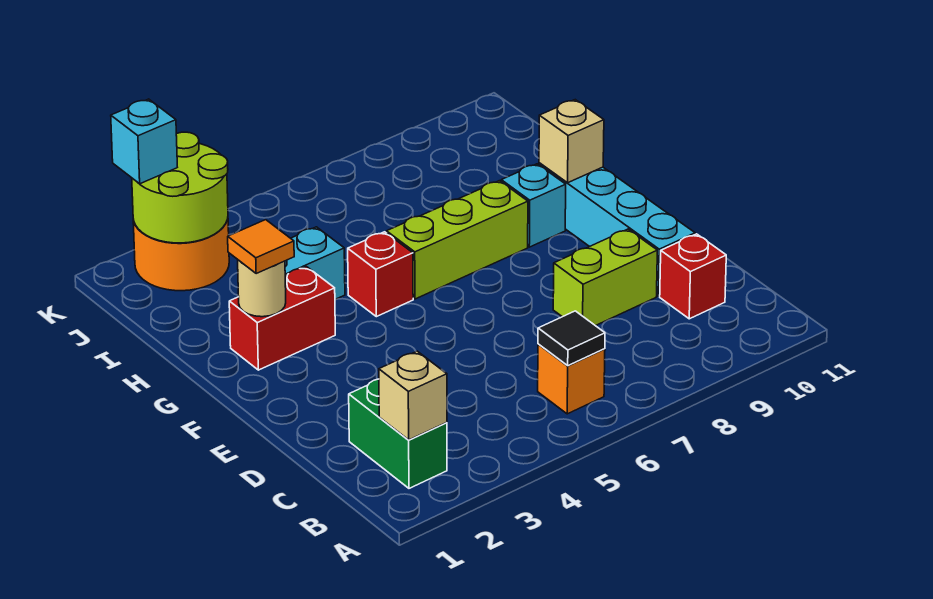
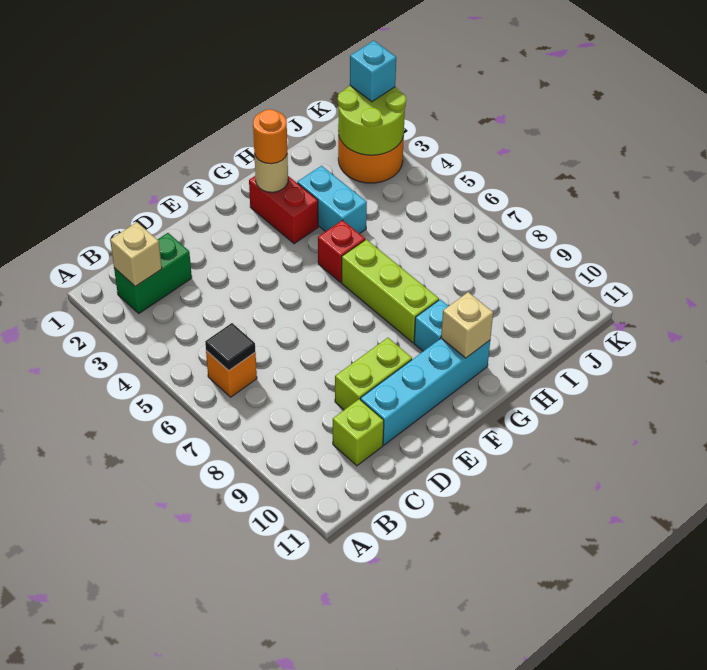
red brick C10 level 1 -> lime brick C10 level 1
lime brick D8:D9 level 1 -> lime brick D9:E9 level 1
orange tile G2 level 3 -> orange round brick G2 level 3

